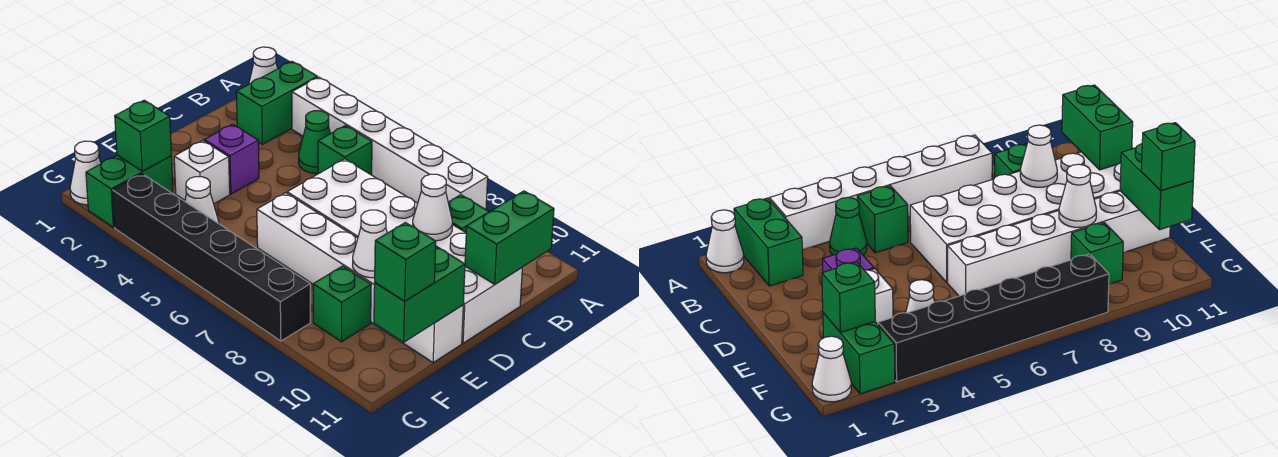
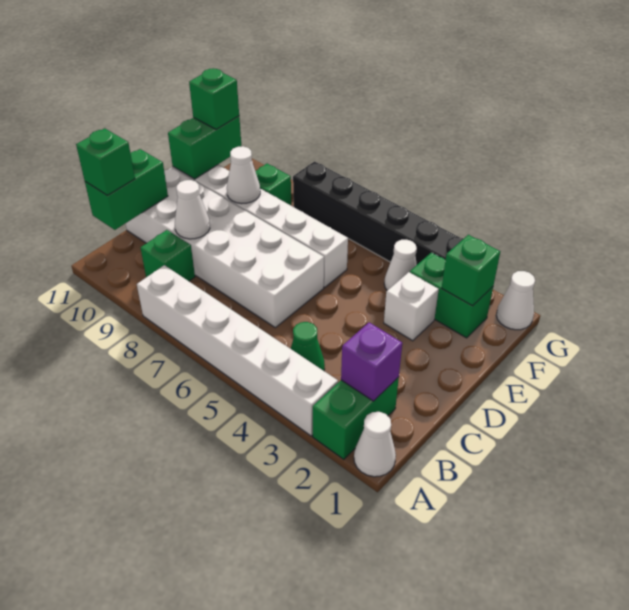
green brick B5 level 1 -> green brick B11 level 3
purple brick D3 level 1 -> purple brick B2 level 2
green brick F2:G2 level 1 -> green brick F2:F3 level 1

